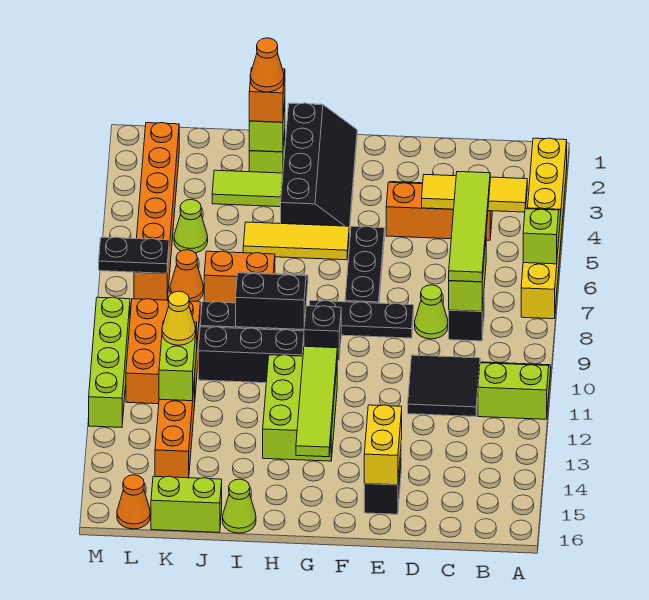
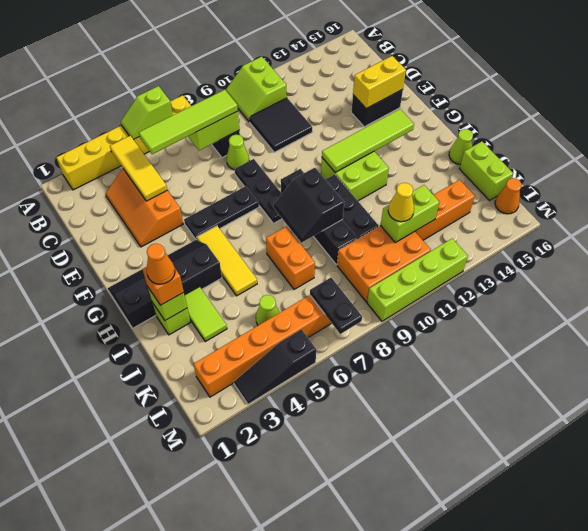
lime brick G11:H13 level 1 -> lime brick G11:H12 level 1
orange cone K7 level 1 -> none
none -> black slope M3:M5 level 1 top 5

